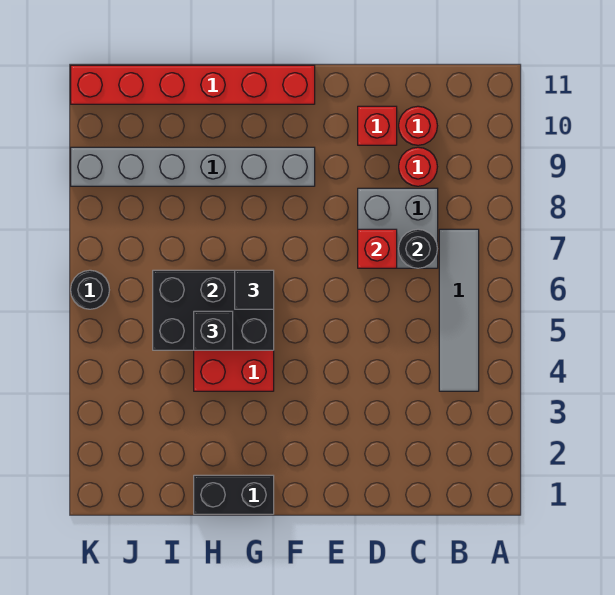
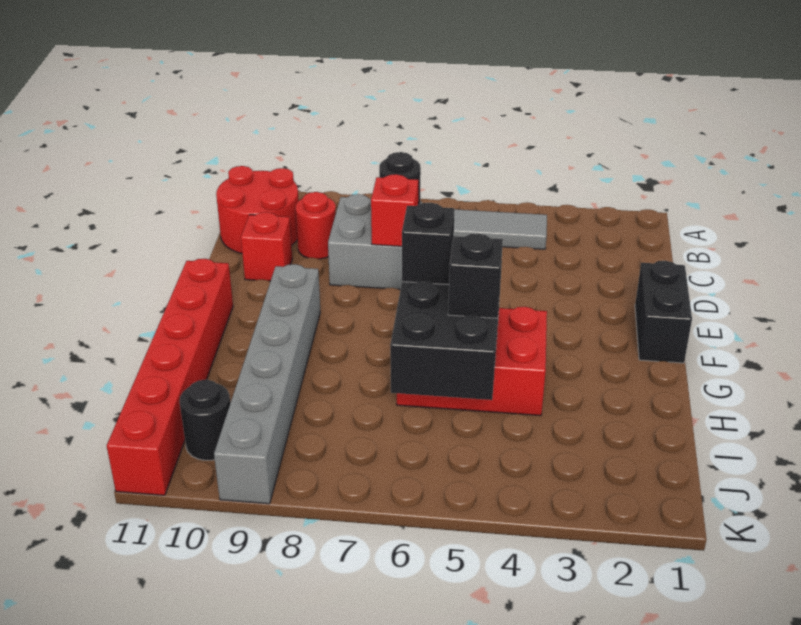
red round brick C10 level 1 -> red round brick B10:C11 level 1
black brick G1:H1 level 1 -> black brick E1:F1 level 1
black tile G6 level 3 -> black brick G6 level 3
black round brick K6 level 1 -> black round brick J10 level 1

